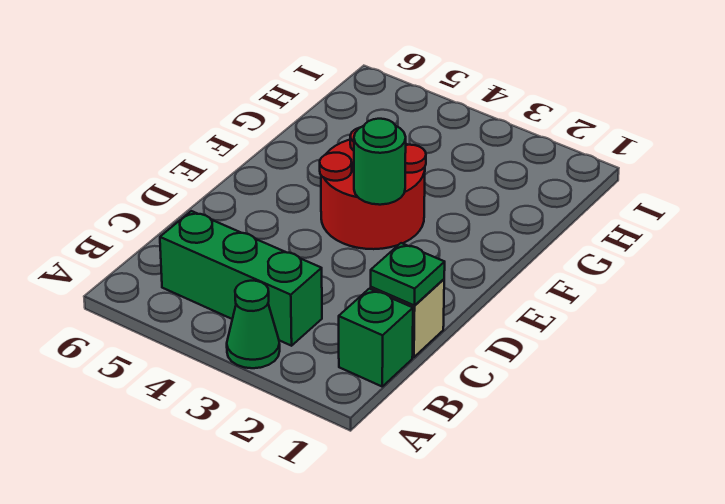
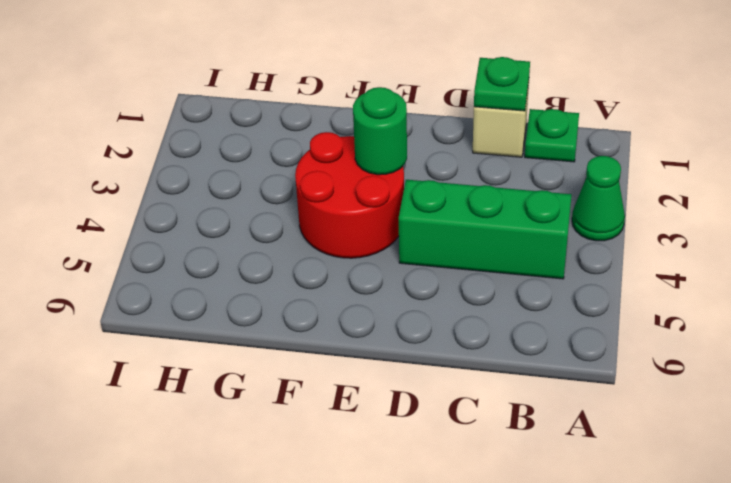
green brick B1 level 1 -> green plate B1 level 1
green brick B3:B5 level 1 -> green brick B4:D4 level 1

